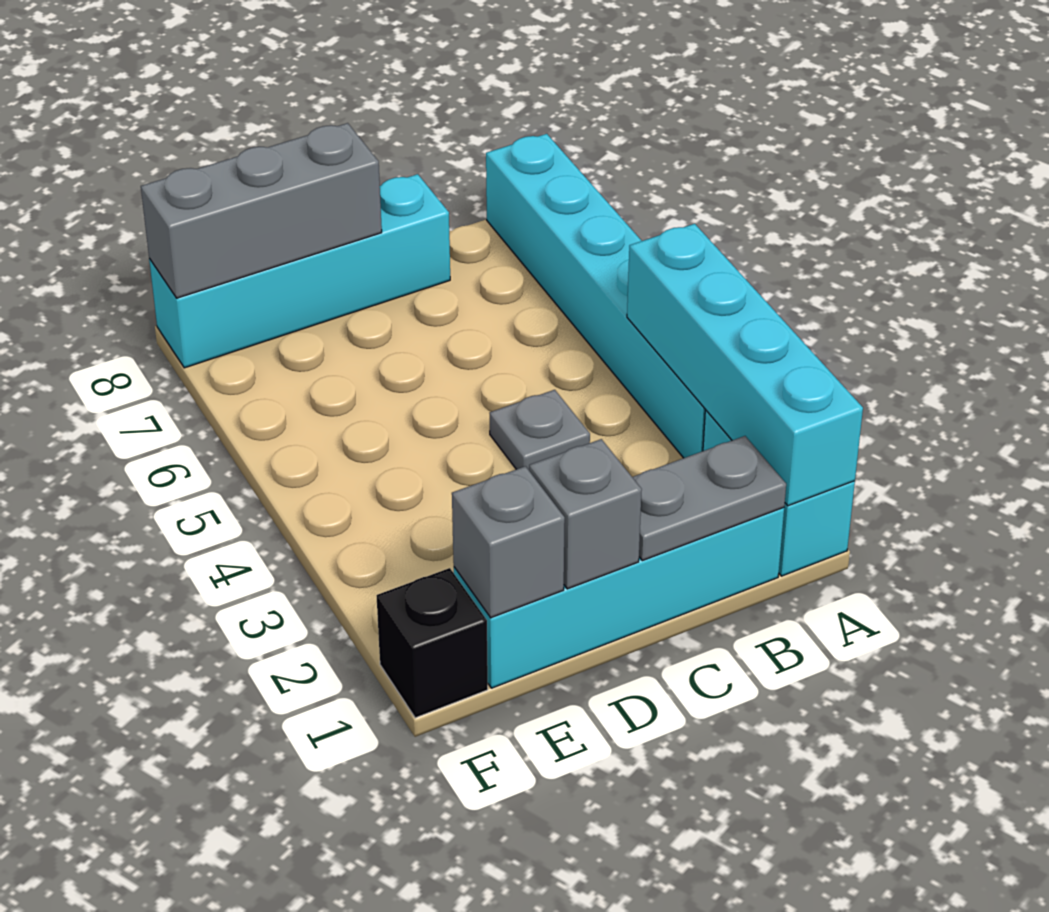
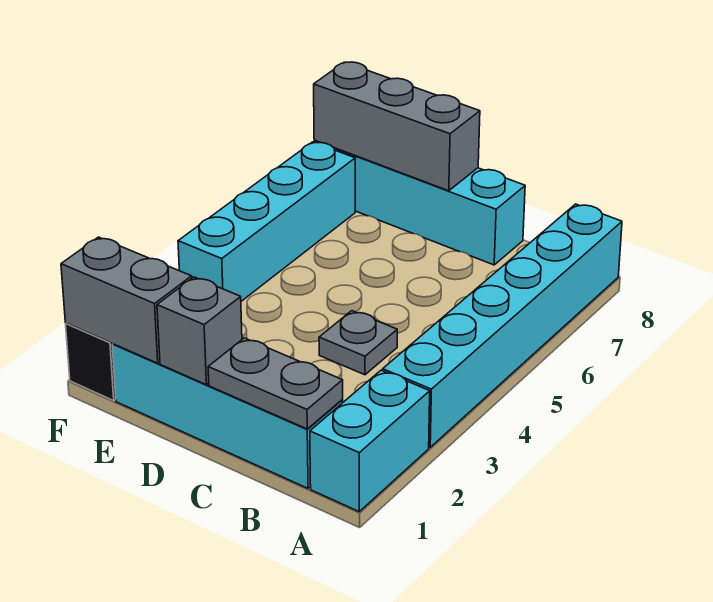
cyan brick A1:A4 level 2 -> cyan brick F4:F7 level 1
grey brick E1 level 2 -> grey brick E1:F1 level 2

